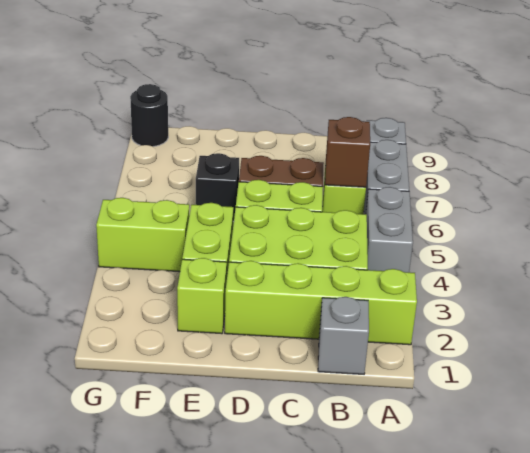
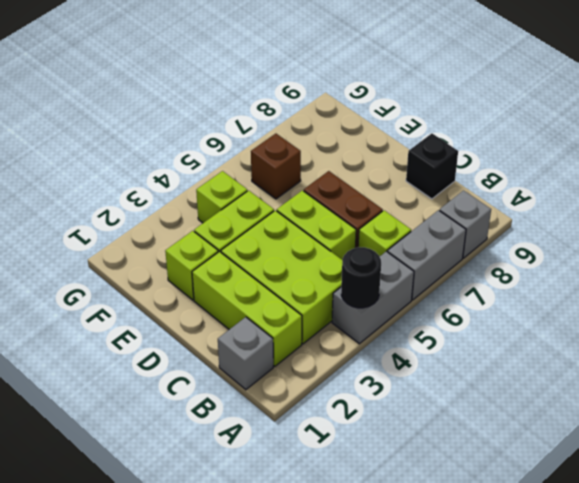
lime brick A2:D2 level 1 -> lime brick B2:D2 level 1
brown brick B6 level 2 -> brown brick F6 level 1
black brick E6 level 1 -> black brick C9 level 1
lime brick F4:G4 level 1 -> lime brick F4 level 1
black round brick G9 level 1 -> black round brick A4 level 2

